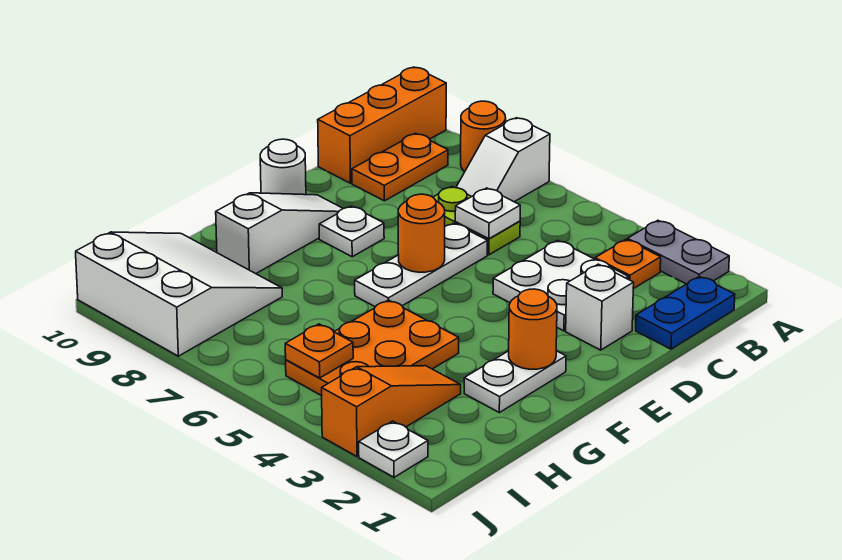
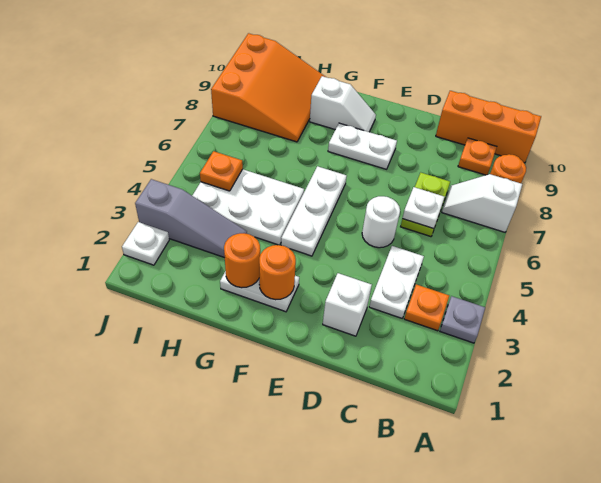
grey plate A2:A3 level 1 -> grey plate A3 level 1
blue plate B1:C1 level 1 -> none
orange plate B9:C9 level 1 -> orange plate B9 level 1
white plate C3:D4 level 1 -> white plate C3:C4 level 1
white plate D6:F6 level 1 -> white plate F4:F6 level 1
orange round brick E6 level 2 -> orange round brick G2 level 2
white plate E8 level 1 -> white plate E8:F8 level 1
white slope E9:G9 level 1 top G -> white slope F9:G9 level 1 top G
white round brick E10 level 1 -> white round brick D5 level 1
orange plate G4:I5 level 1 -> white plate G4:I5 level 1
orange slope H3:J3 level 1 top J -> grey slope H3:J3 level 1 top J
white slope H8:J10 level 1 top J -> orange slope H8:J10 level 1 top J

